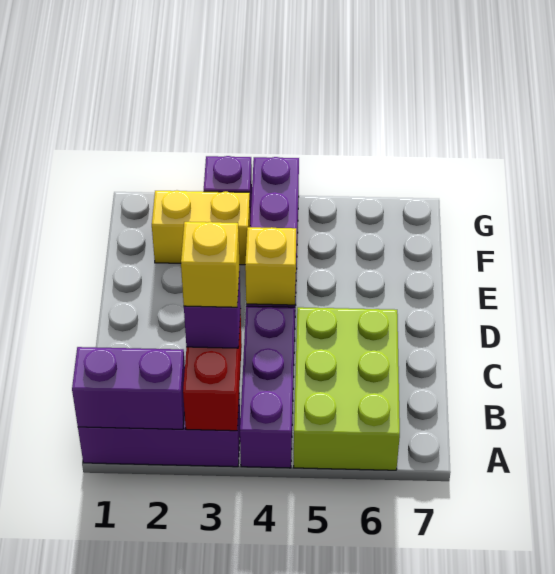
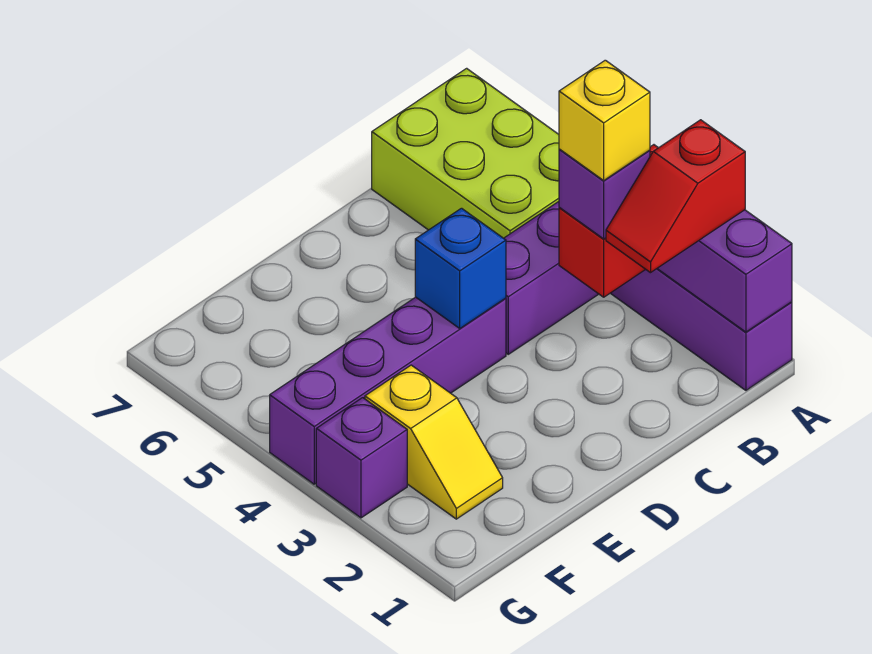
none -> red slope A2:B2 level 3 top A
lime brick A5:C6 level 1 -> lime brick A5:B7 level 1
yellow brick D4 level 2 -> blue brick D4 level 2
yellow brick F2:F3 level 1 -> yellow slope F2:F3 level 1 top 3

